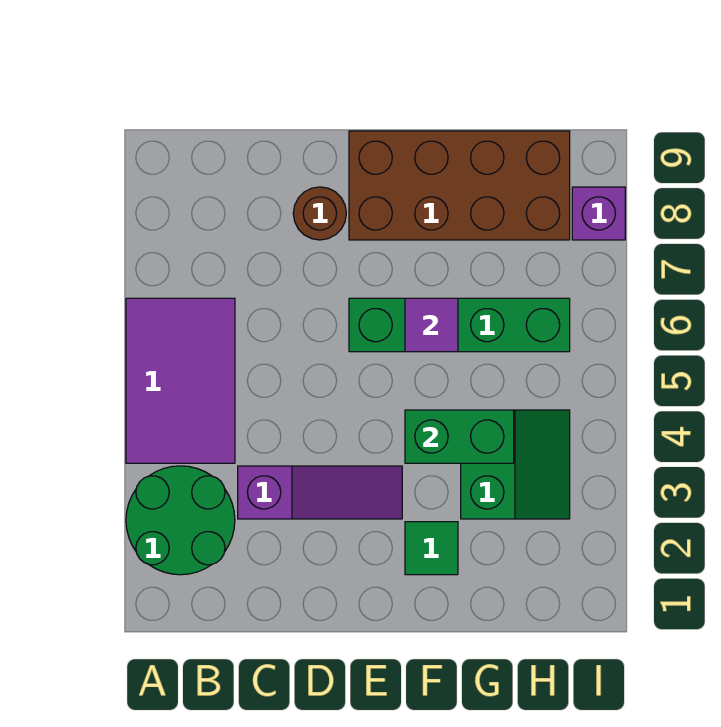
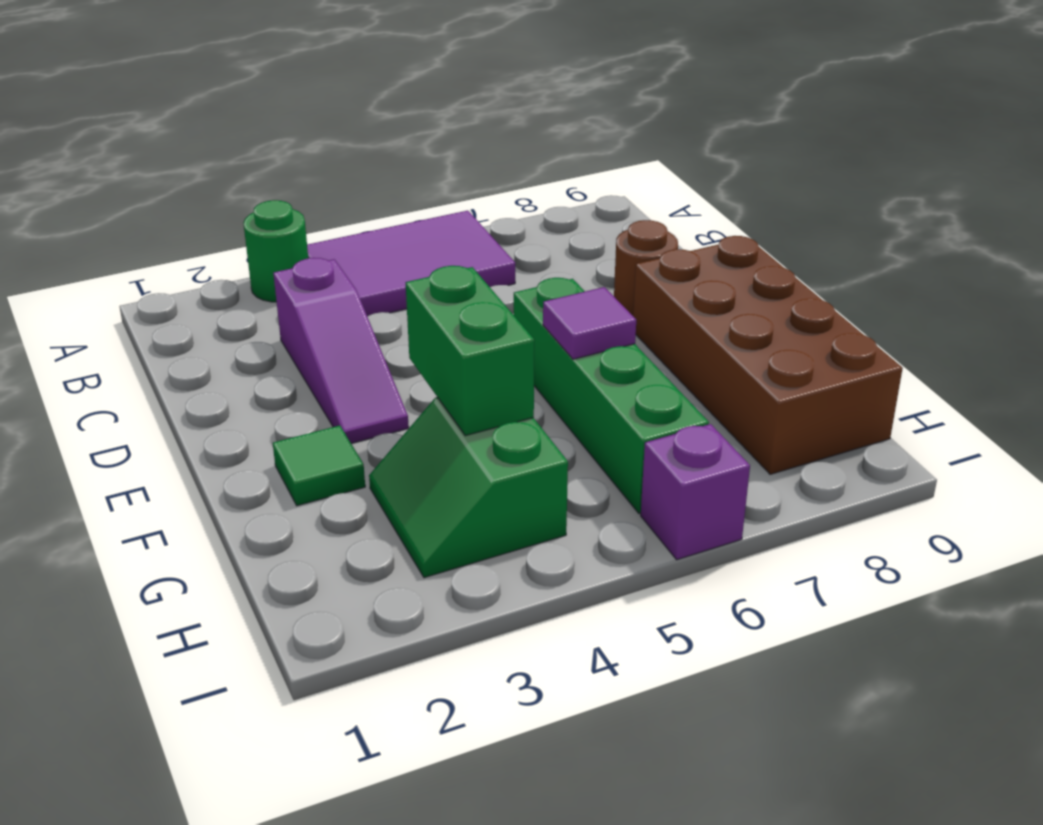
green round brick A2:B3 level 1 -> green round brick A3 level 1
green slope G3:H4 level 1 top G -> green slope G3:H4 level 1 top 4
purple brick I8 level 1 -> purple brick I6 level 1

